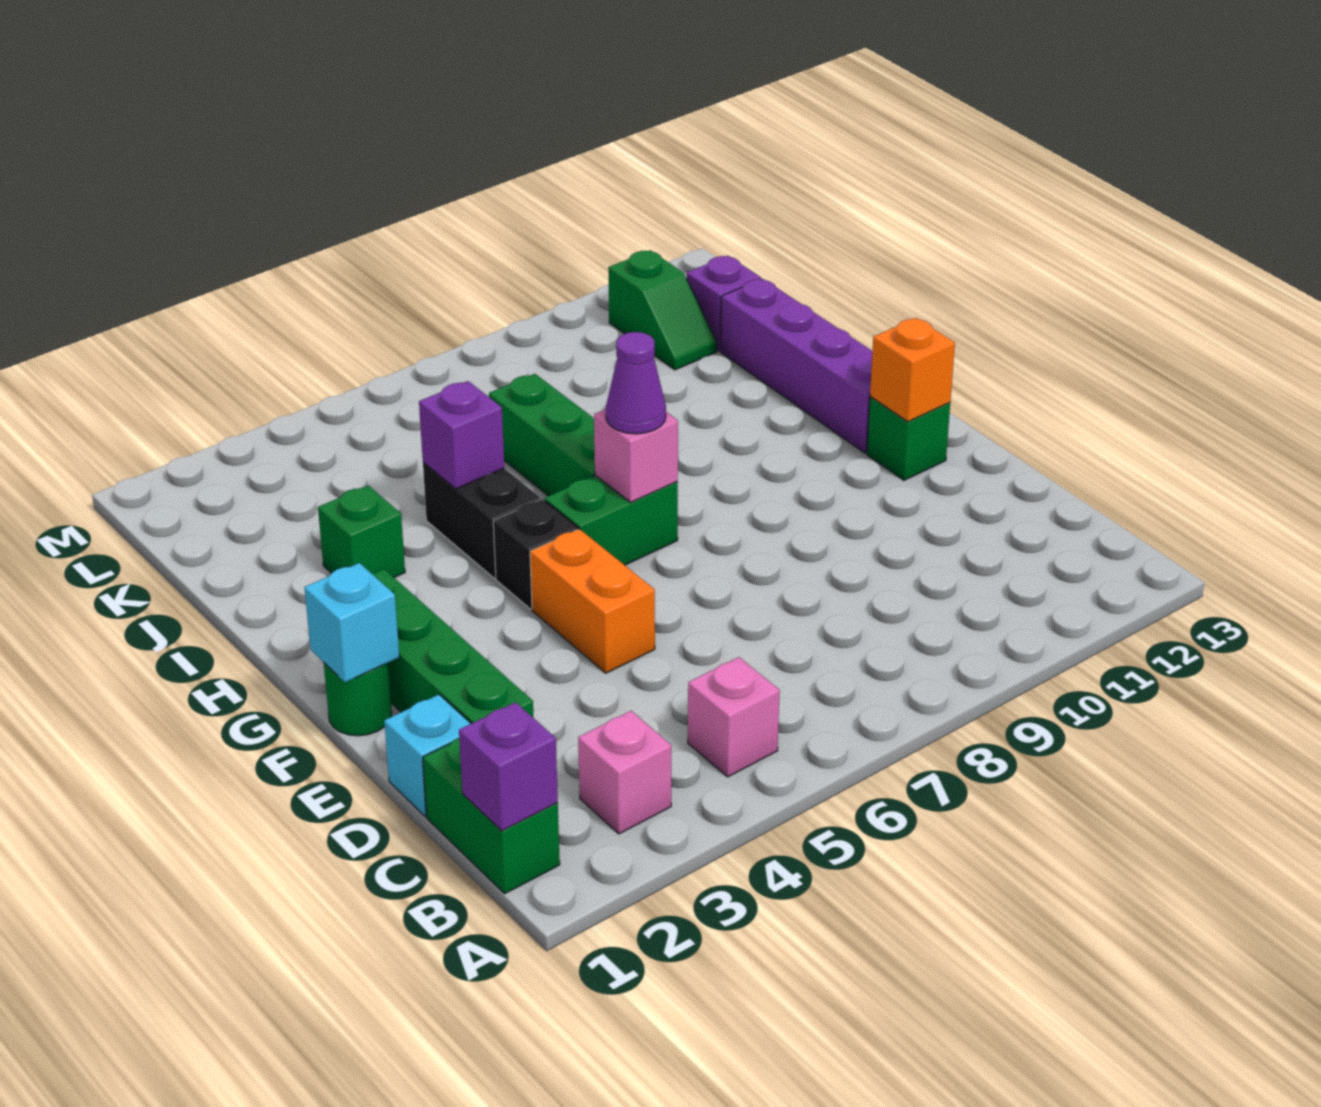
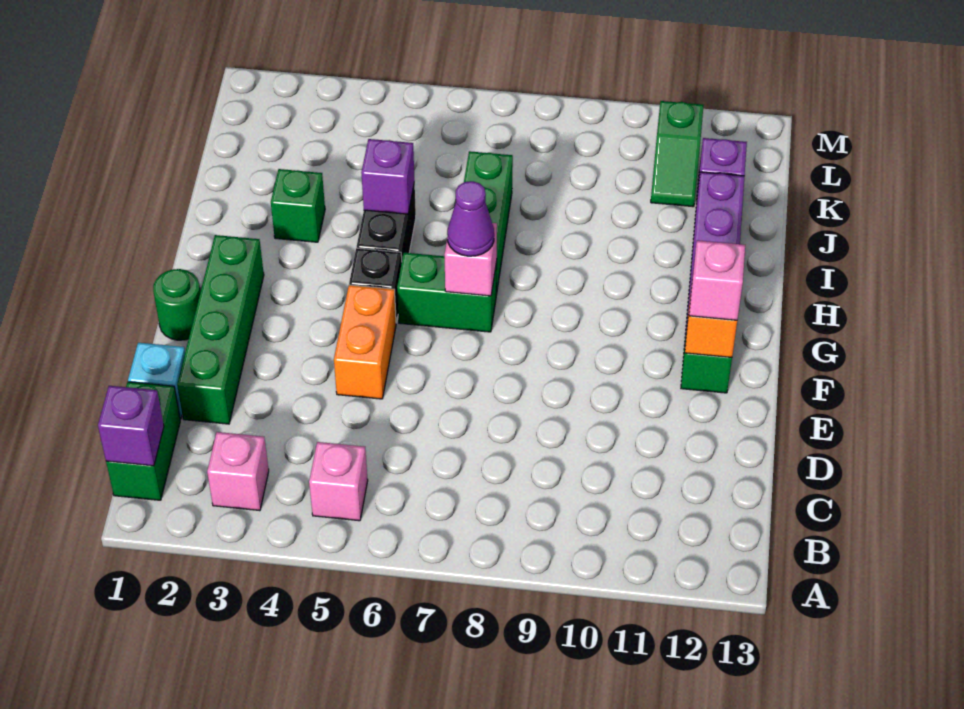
cyan brick F1 level 2 -> none
none -> pink brick F12 level 3

